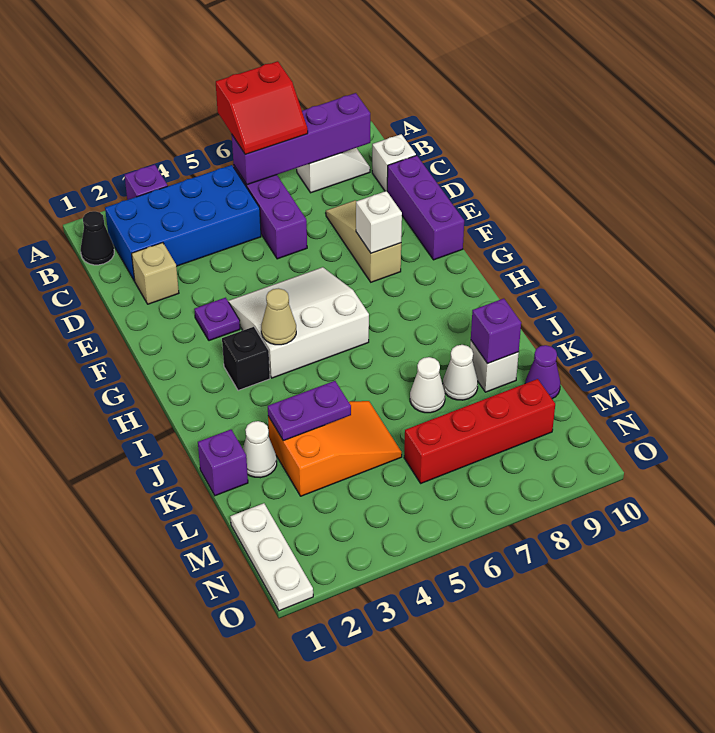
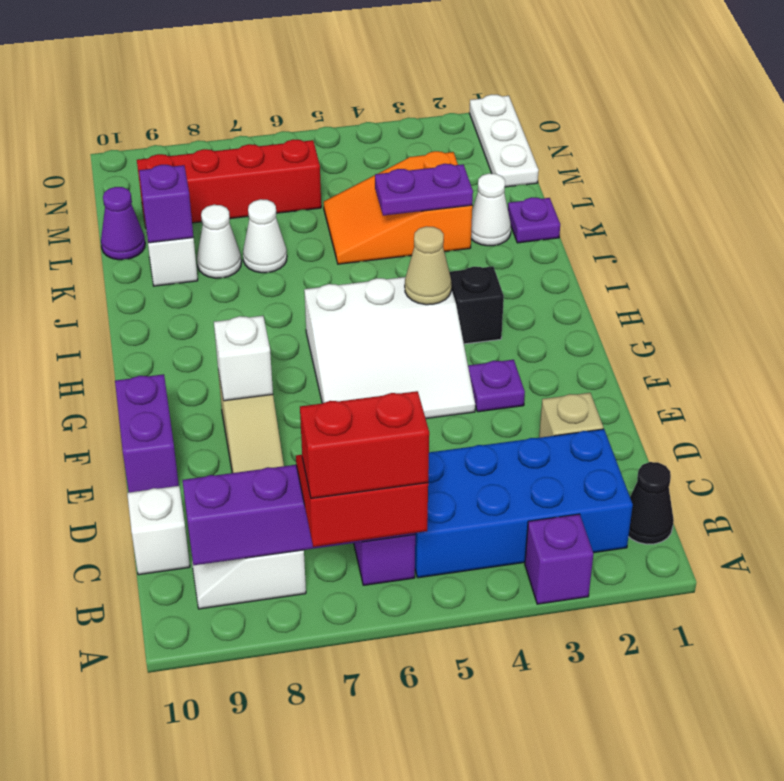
none -> red brick A6:A7 level 4
purple brick D10:F10 level 1 -> purple brick E10:F10 level 1
purple brick K1 level 1 -> purple plate K1 level 1

